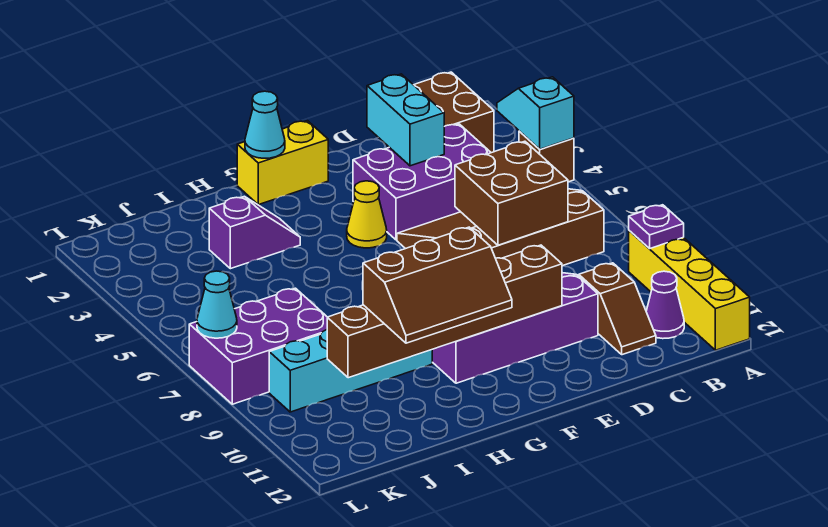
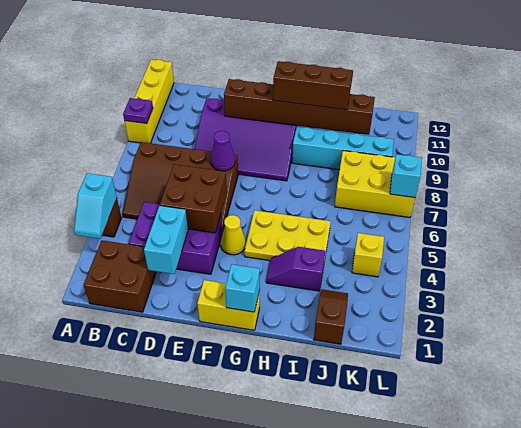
purple cone B11 level 1 -> purple cone E7 level 2
brown brick C6:D7 level 2 -> brown brick D4:E5 level 2
brown slope C10:C11 level 1 top 10 -> brown slope J1:J2 level 1 top 1
cyan cone G1 level 2 -> cyan brick G1 level 2
none -> yellow plate G4:I5 level 1
purple brick J7:L8 level 1 -> yellow brick J7:L8 level 1
none -> yellow brick K4 level 1
cyan cone L7 level 2 -> cyan brick L7 level 2

